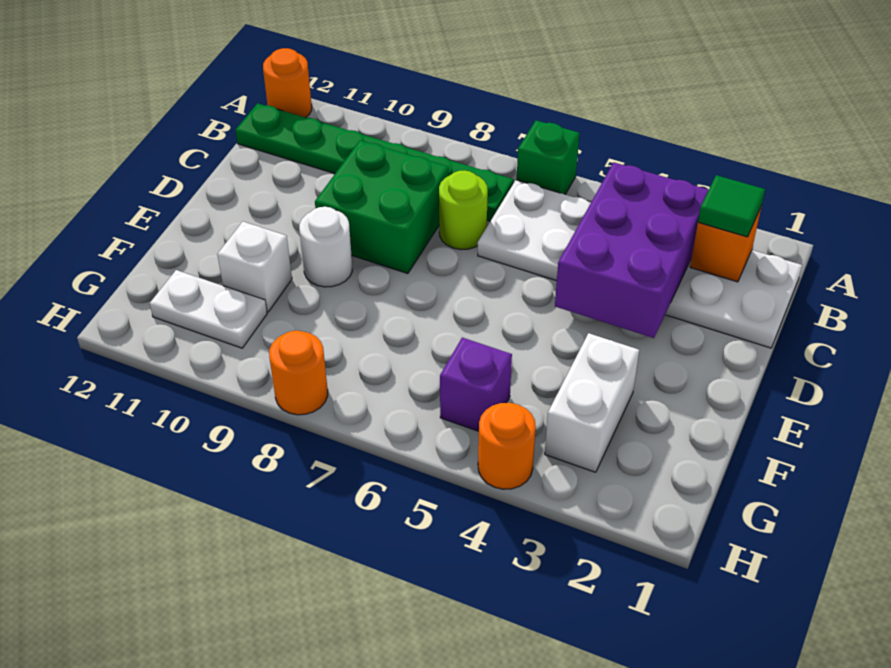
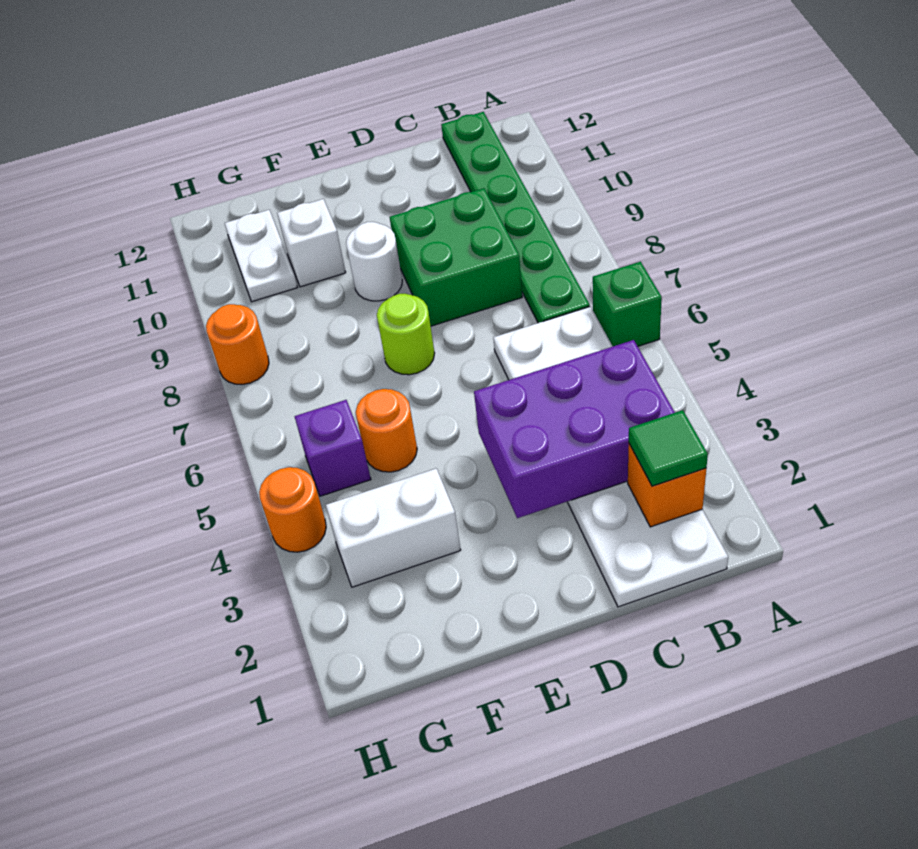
orange round brick A12 level 1 -> orange round brick F5 level 1
lime round brick C7 level 1 -> lime round brick E7 level 1

